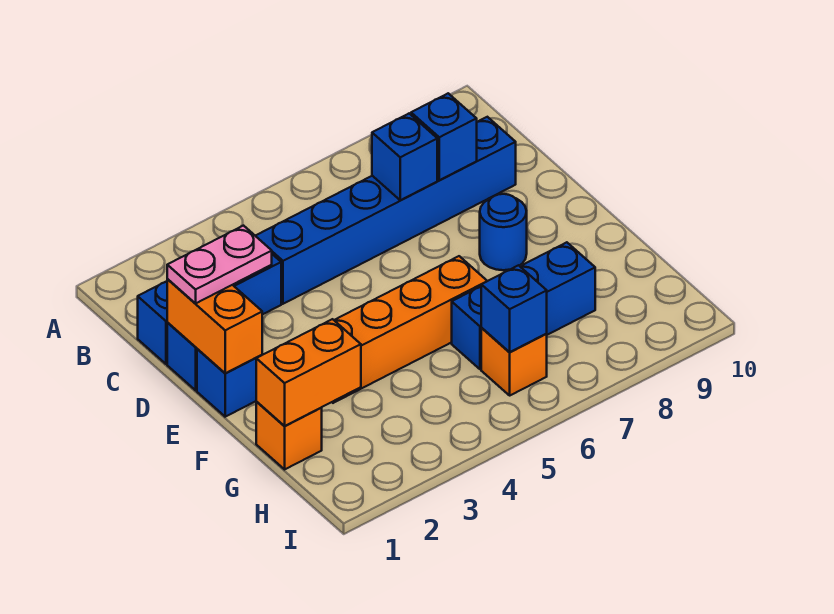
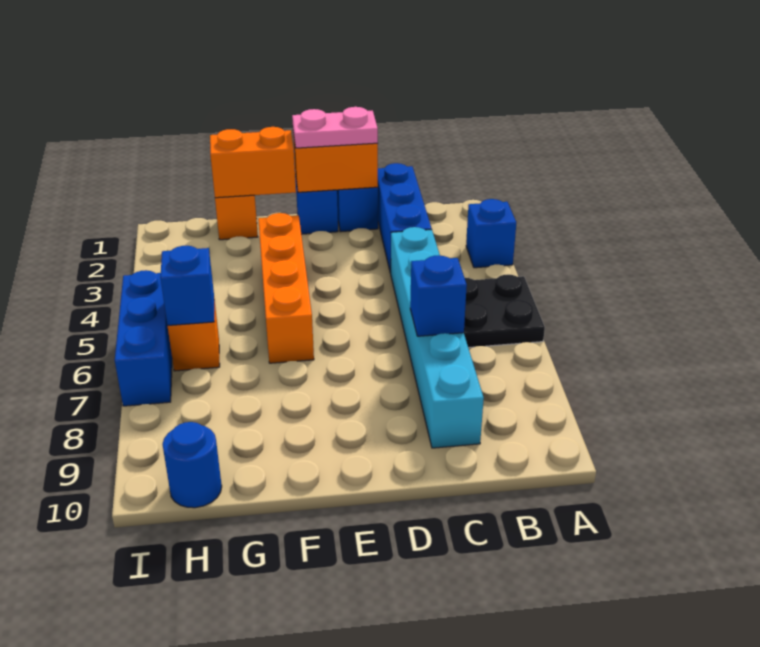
none -> black plate A5:B6 level 1
blue brick C4:C9 level 1 -> cyan brick C4:C9 level 1
blue brick C8 level 2 -> blue brick A3 level 1
pink plate D1:D2 level 3 -> pink plate D1:E1 level 3
blue round brick E8 level 1 -> blue round brick H10 level 1
orange brick G1:G2 level 2 -> orange brick F1:G1 level 2
blue brick G6:G8 level 1 -> blue brick I5:I7 level 1

